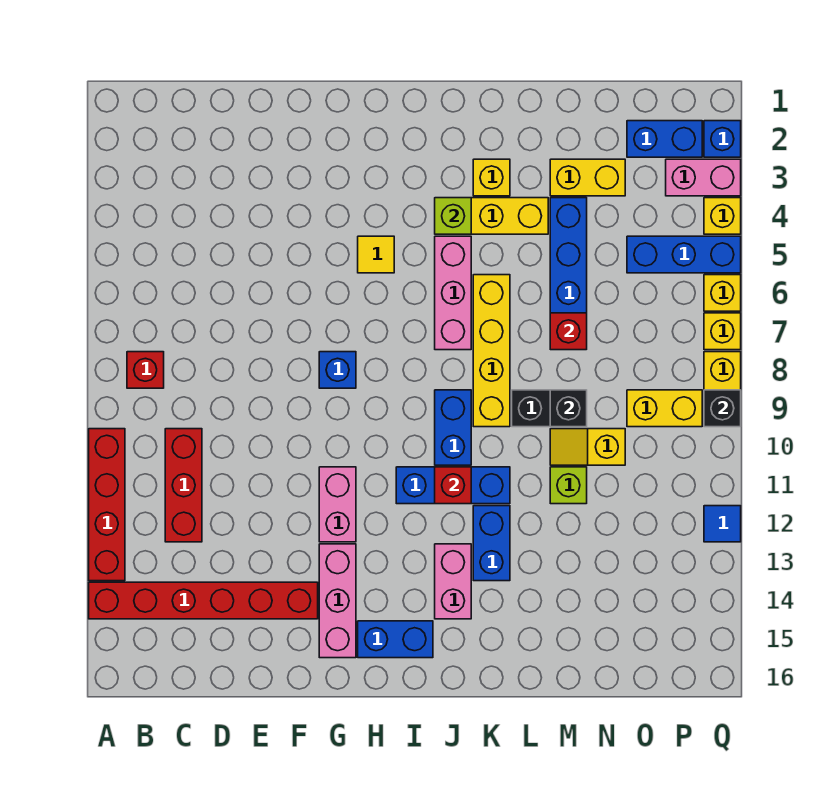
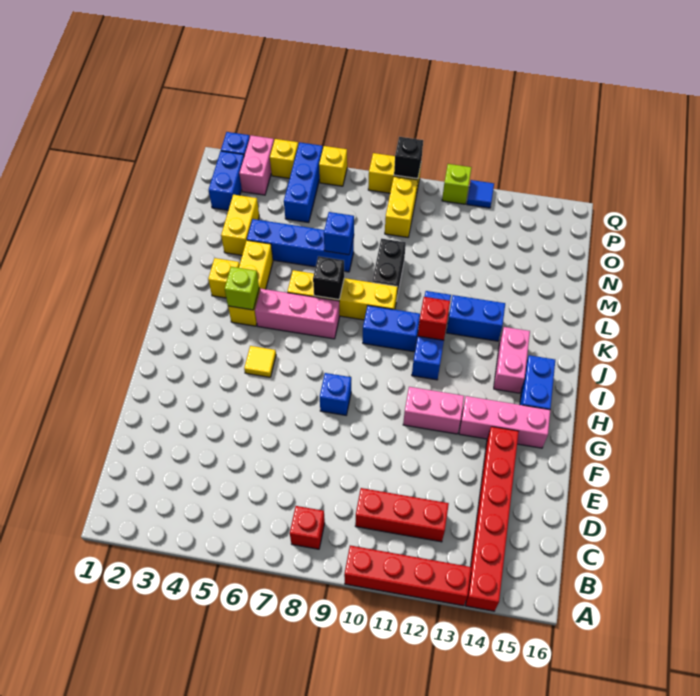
pink brick J13:J14 level 1 -> pink brick I14:J14 level 1
red brick M7 level 2 -> blue brick M7 level 2
black brick M9 level 2 -> black brick K7 level 2
yellow slope M10:N10 level 1 top N -> none
lime brick M11 level 1 -> lime brick Q11 level 1
yellow brick Q7 level 1 -> none

